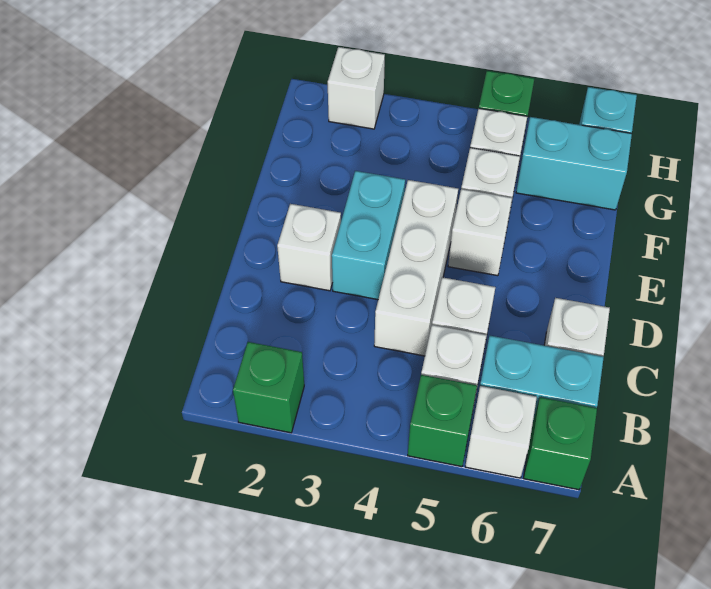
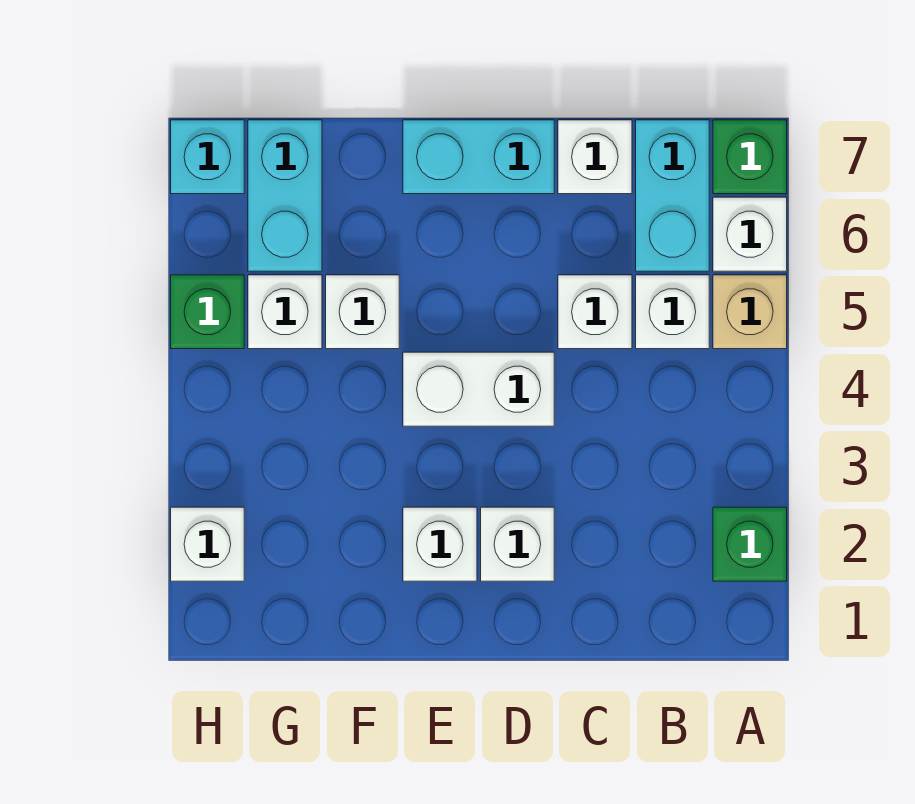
green brick A5 level 1 -> tan brick A5 level 1
white brick C4:E4 level 1 -> white brick D4:E4 level 1
cyan brick D3:E3 level 1 -> cyan brick D7:E7 level 1
white brick E5 level 1 -> white brick E2 level 1

